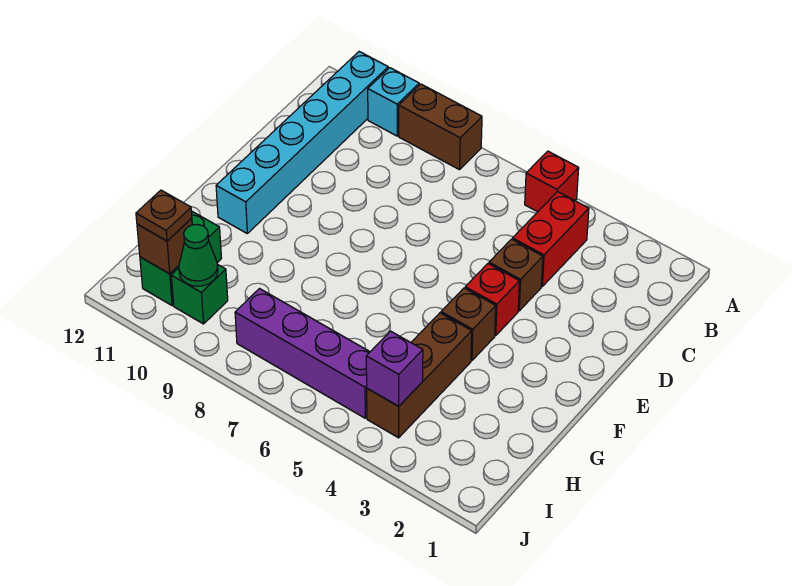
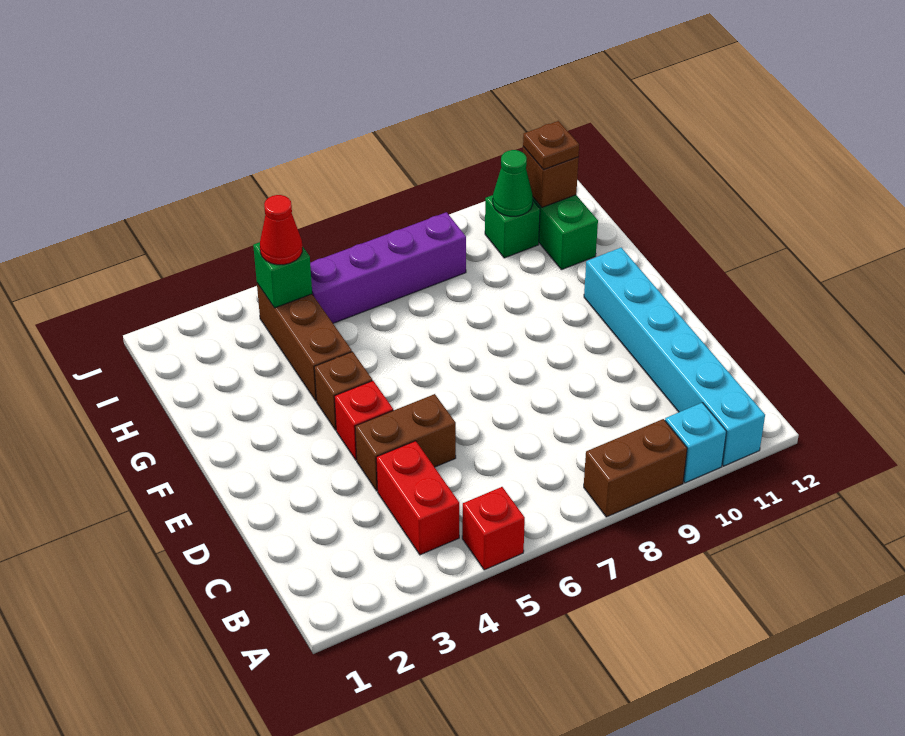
brown brick D4 level 1 -> brown brick D4:D5 level 1
purple brick I4 level 2 -> green brick I4 level 2
none -> red cone I4 level 3

